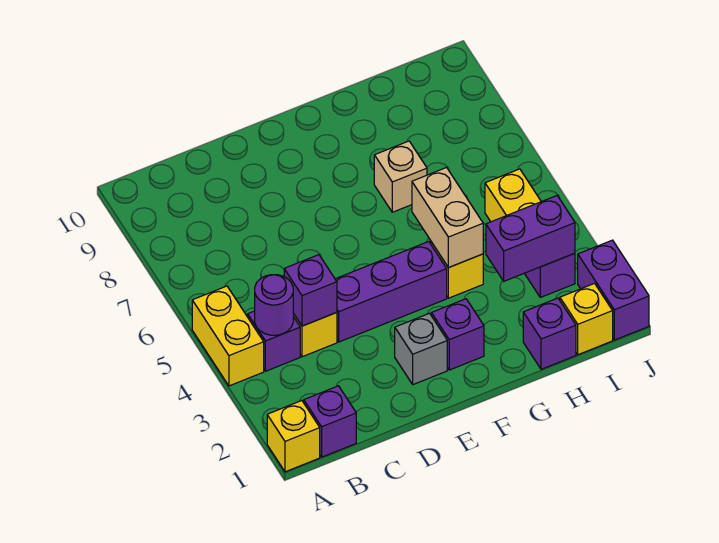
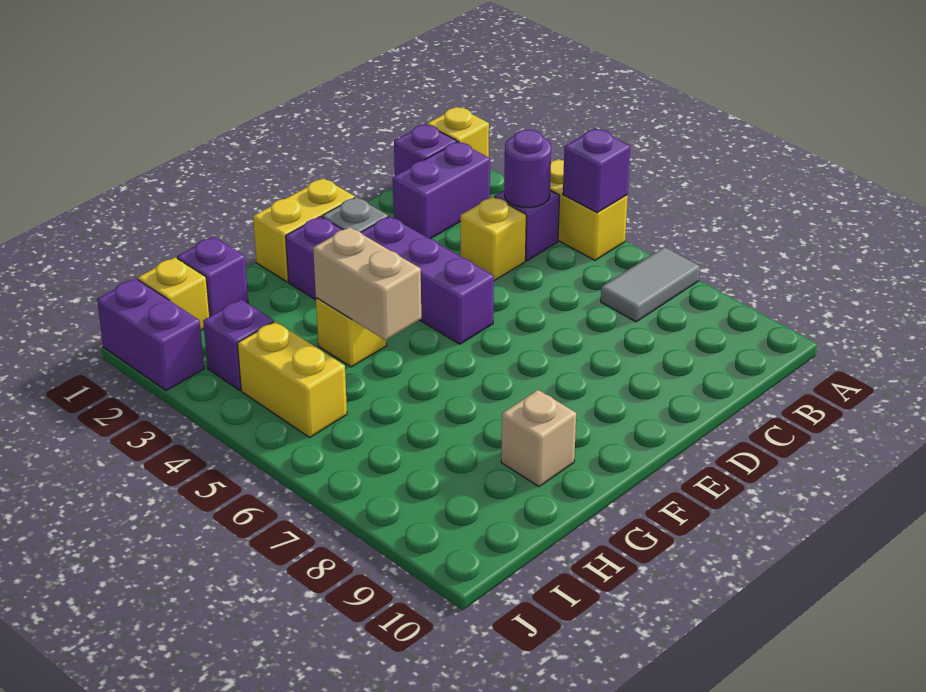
none -> grey tile A7:B7 level 1
purple brick C4 level 2 -> purple brick A5 level 2
purple brick D4:F4 level 1 -> purple brick E3:E5 level 1
none -> yellow brick E1:F1 level 1
tan brick G7 level 1 -> tan brick G9 level 1
purple brick H3:I3 level 2 -> purple brick B2:C2 level 1

